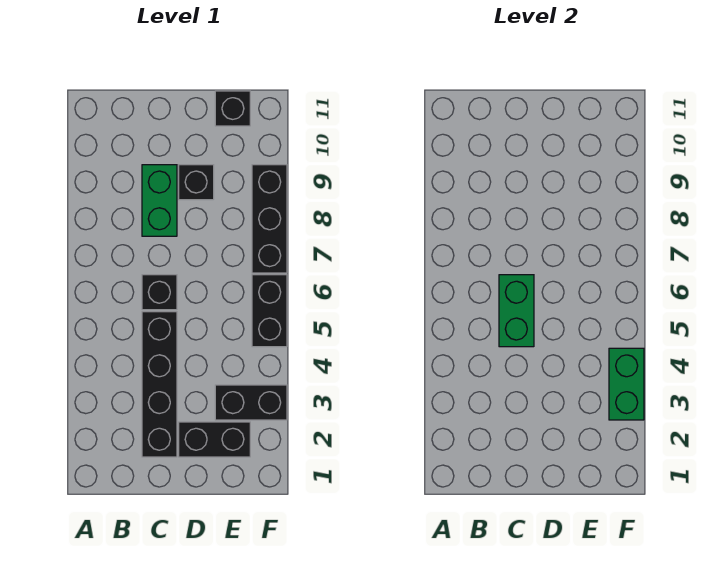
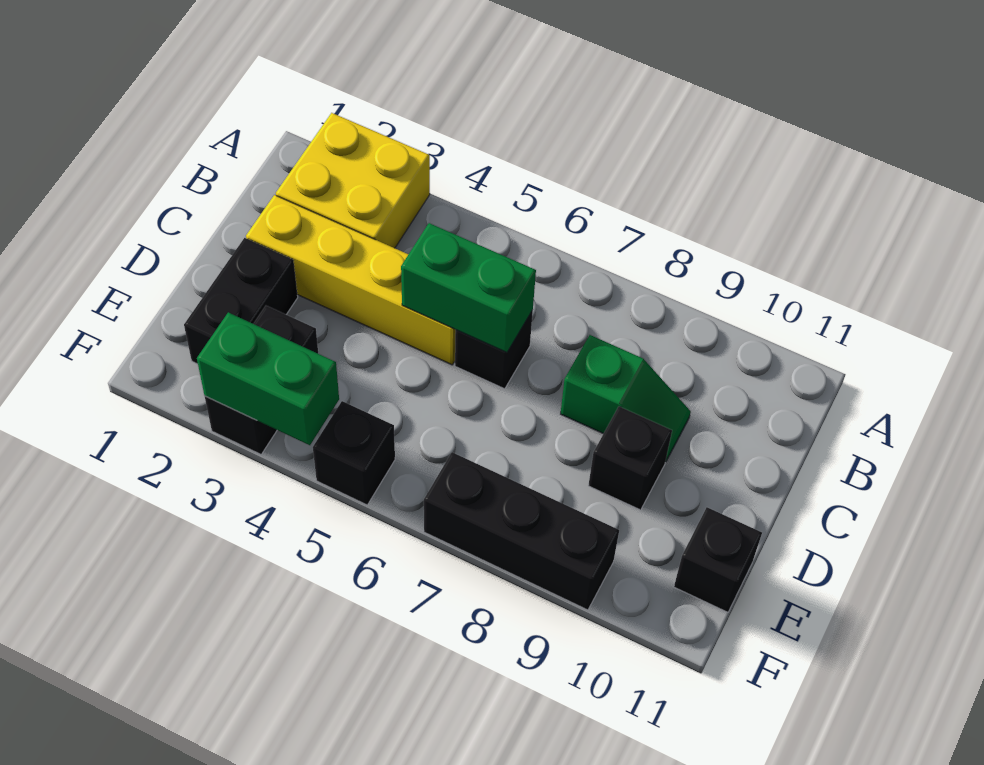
none -> yellow brick A2:B3 level 1
black brick C2:C5 level 1 -> yellow brick C2:C5 level 1
green brick C8:C9 level 1 -> green slope C8:C9 level 1 top 8
black brick F5:F6 level 1 -> black brick F5 level 1

